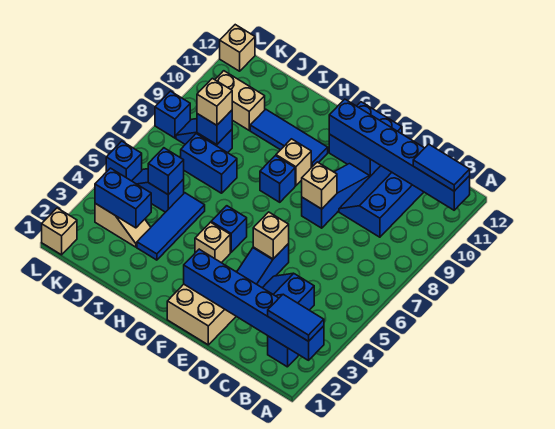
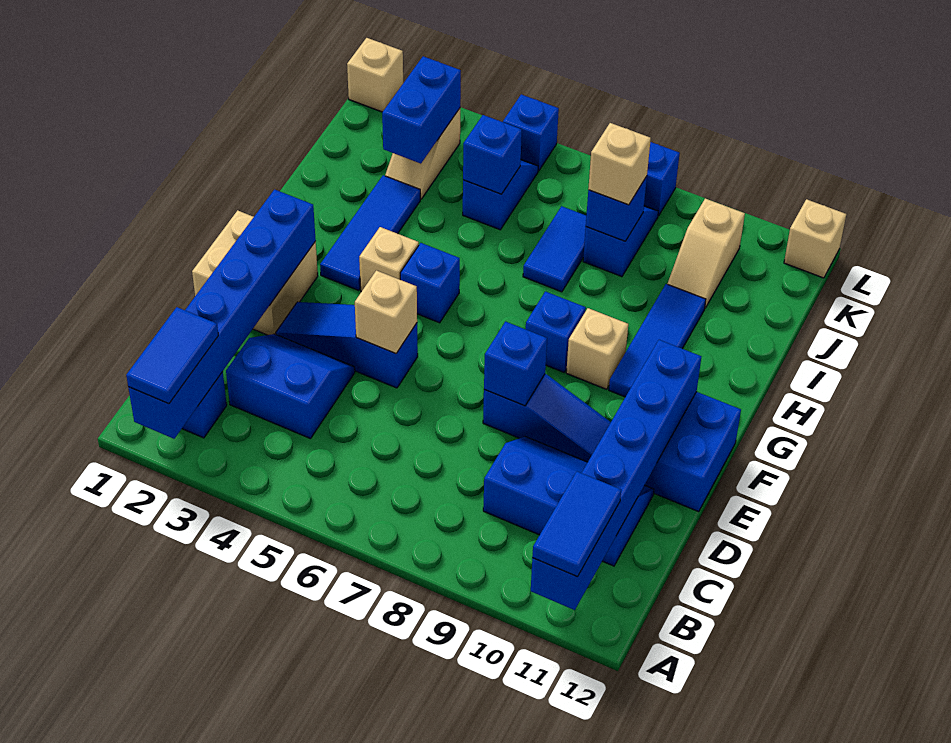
tan brick E8 level 2 -> blue brick E8 level 2
blue tile I3:I5 level 1 -> blue tile G3:I3 level 1
blue brick I7:J7 level 1 -> blue tile I7:J7 level 1
tan brick J10:K10 level 1 -> tan slope J10:K10 level 1 top K

